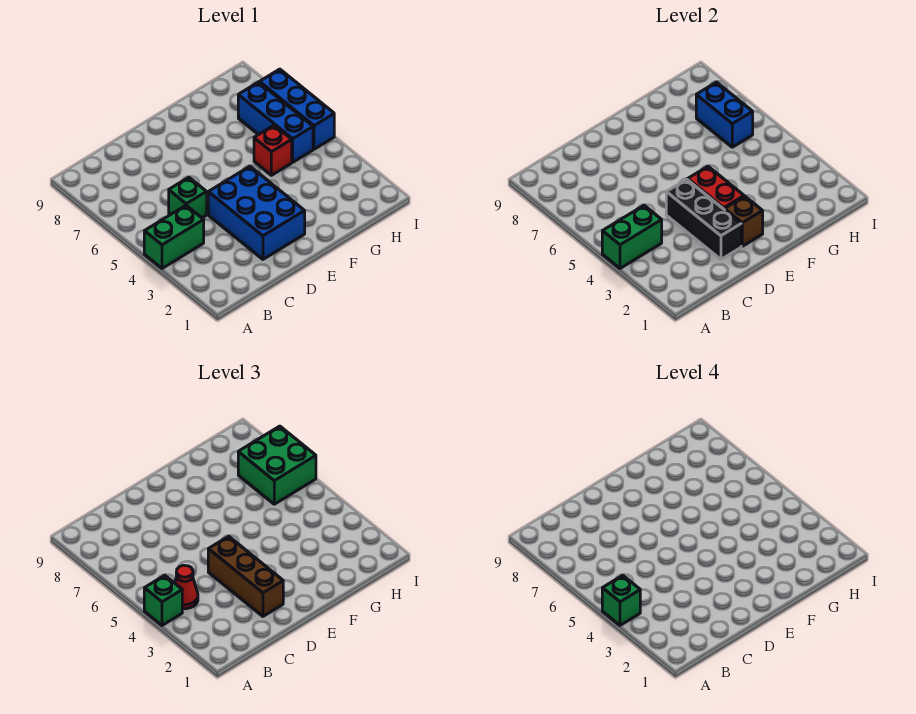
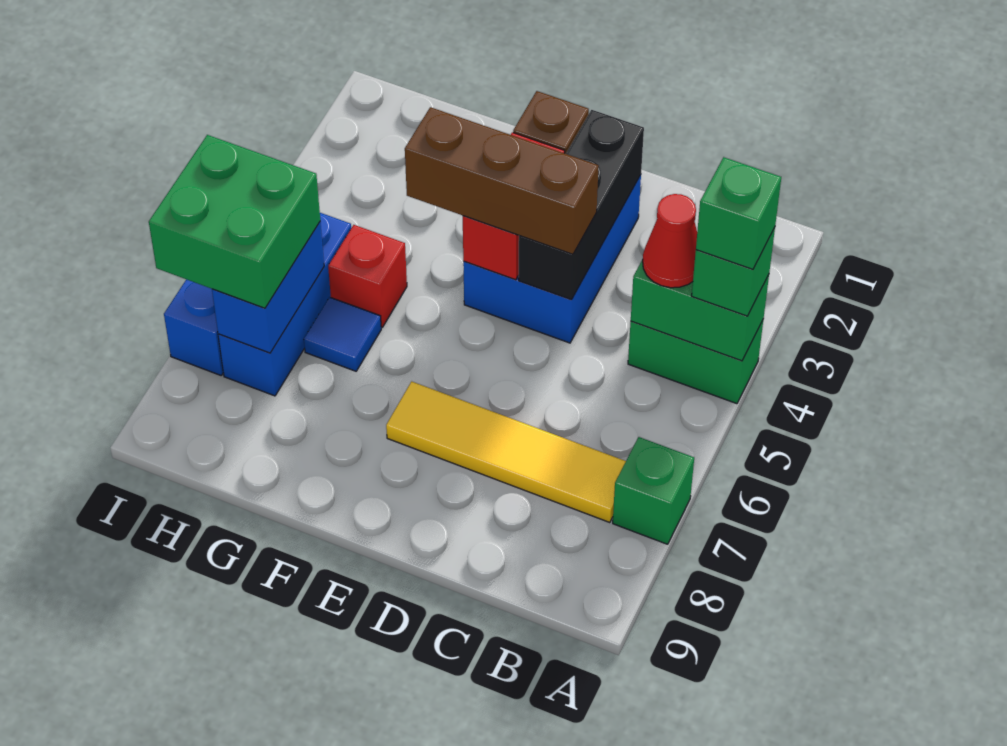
none -> yellow tile B7:E7 level 1
green brick C5 level 1 -> green brick A7 level 1
brown brick D2:D4 level 3 -> brown brick D4:F4 level 3
none -> blue tile G6 level 1

